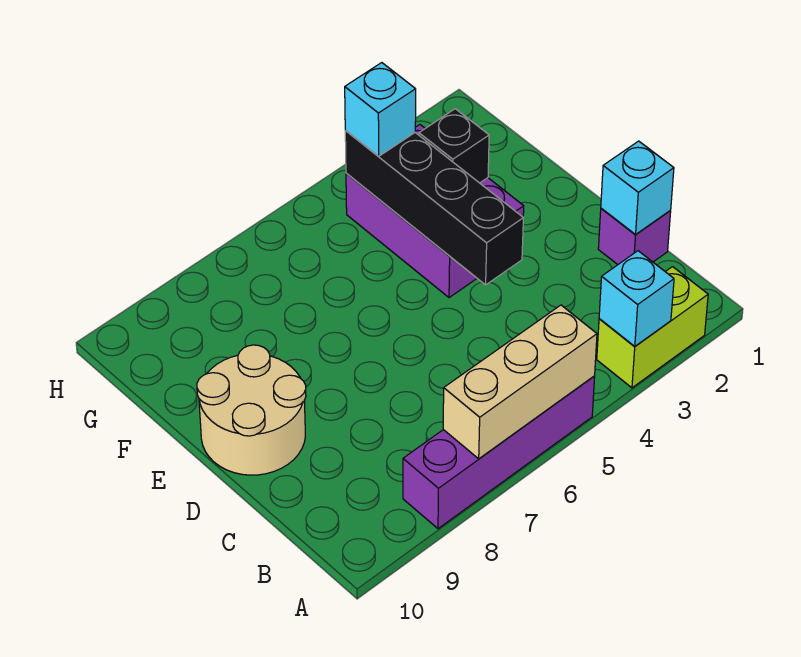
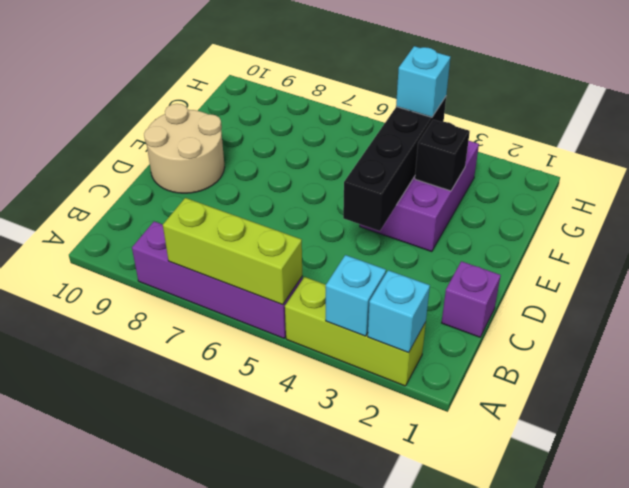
lime brick A2:A3 level 1 -> lime brick A2:A4 level 1
tan brick A5:A7 level 2 -> lime brick A5:A7 level 2
cyan brick C1 level 2 -> cyan brick A2 level 2

